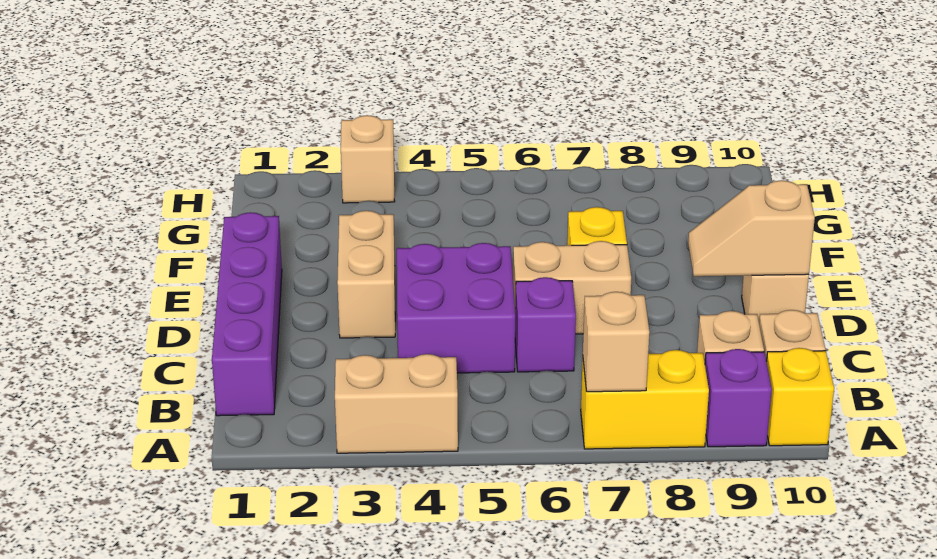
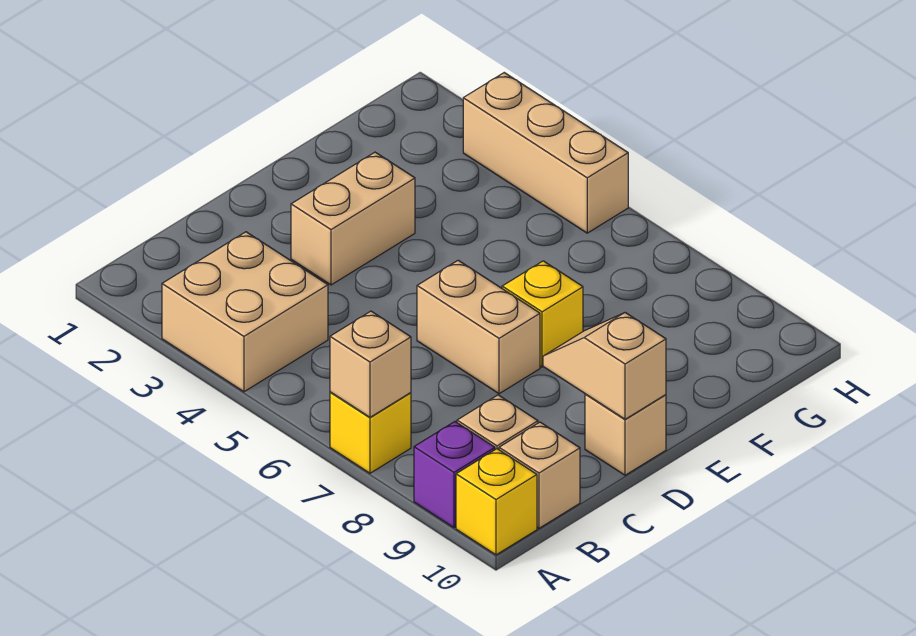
tan brick A3:A4 level 1 -> tan brick A3:B4 level 1
yellow brick A7:A8 level 1 -> yellow brick A7 level 1
purple brick B1:E1 level 1 -> none
purple brick C4:D5 level 1 -> none
purple brick C6 level 1 -> none
tan brick H3 level 1 -> tan brick H3:H5 level 1

